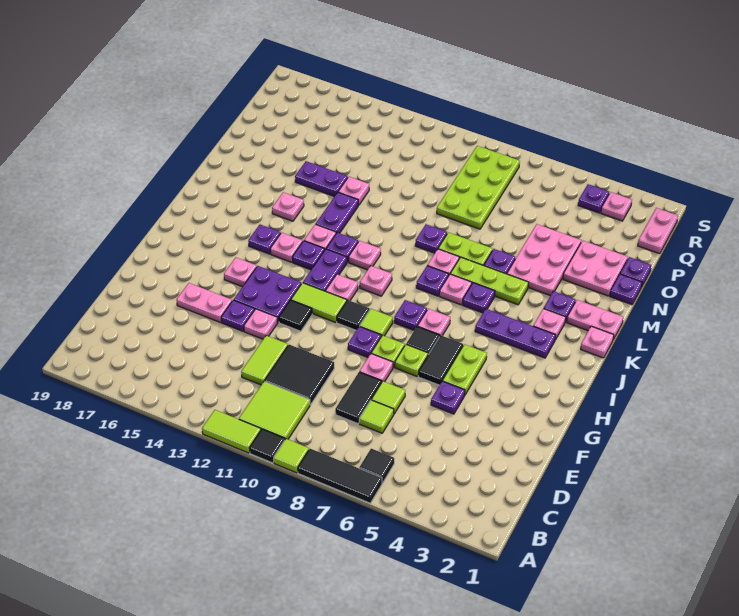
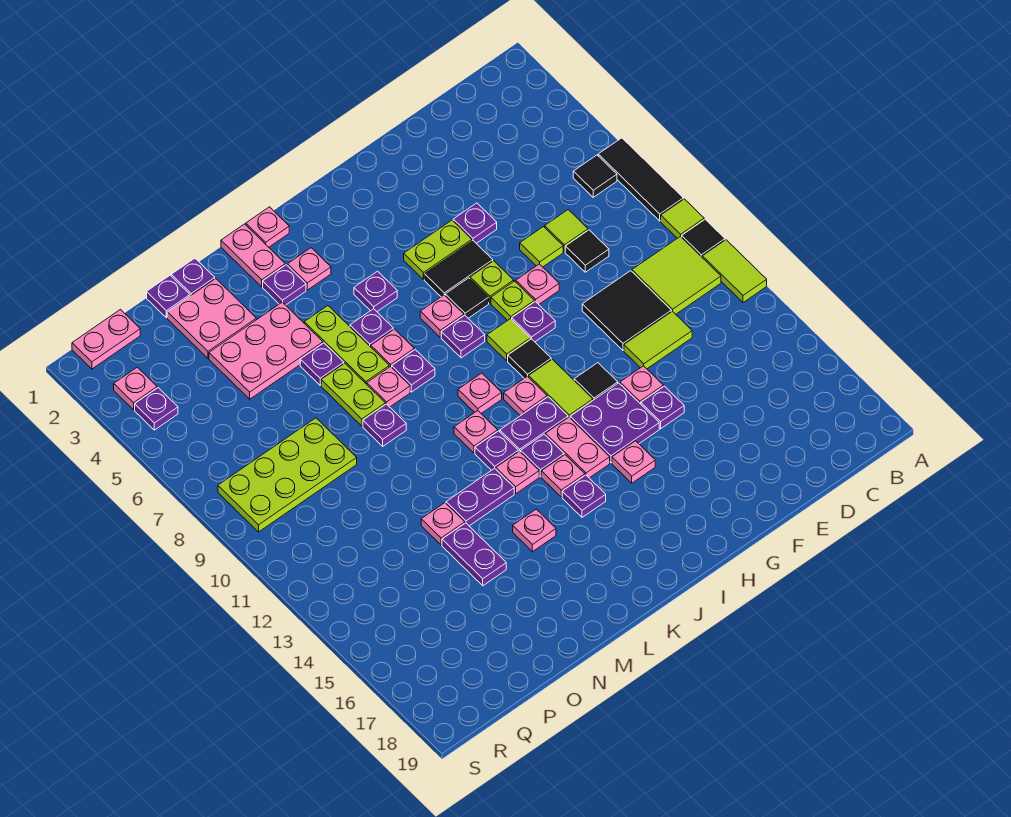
black tile D8:E8 level 1 -> black tile D8 level 1
pink plate F15:F16 level 1 -> pink plate I13:I14 level 1
purple plate J3:J5 level 1 -> purple plate J5 level 1

